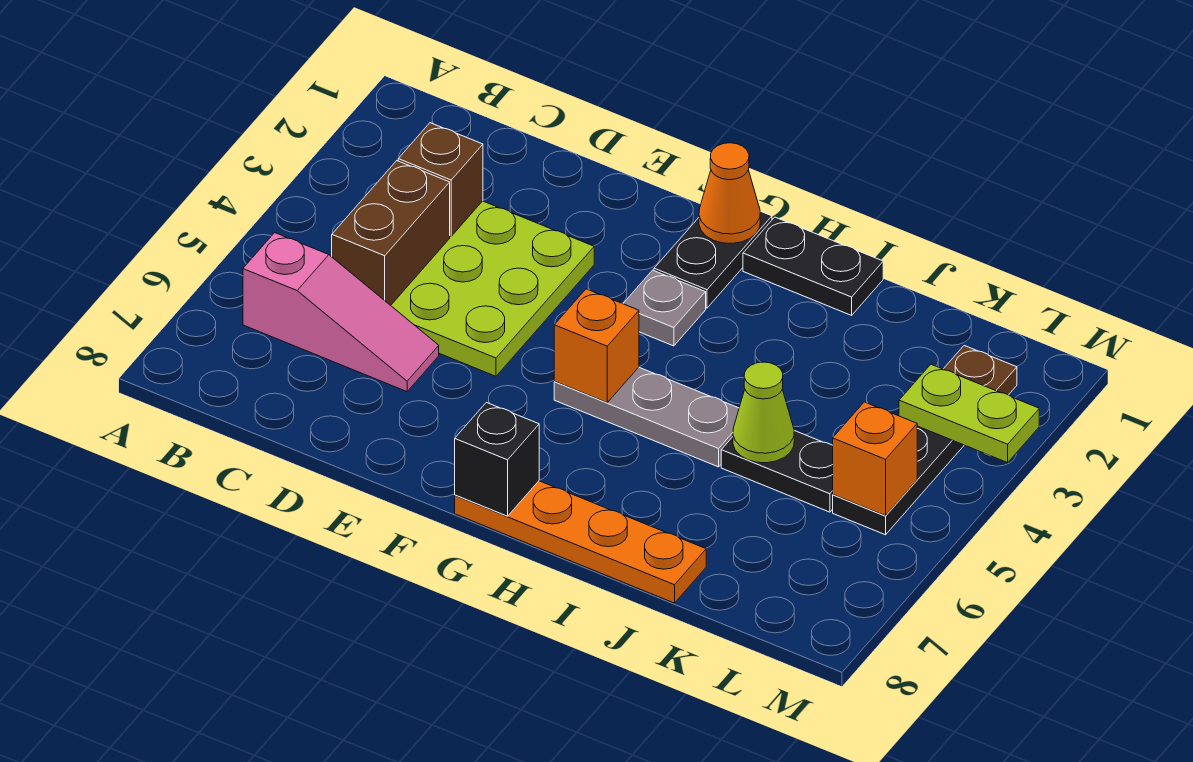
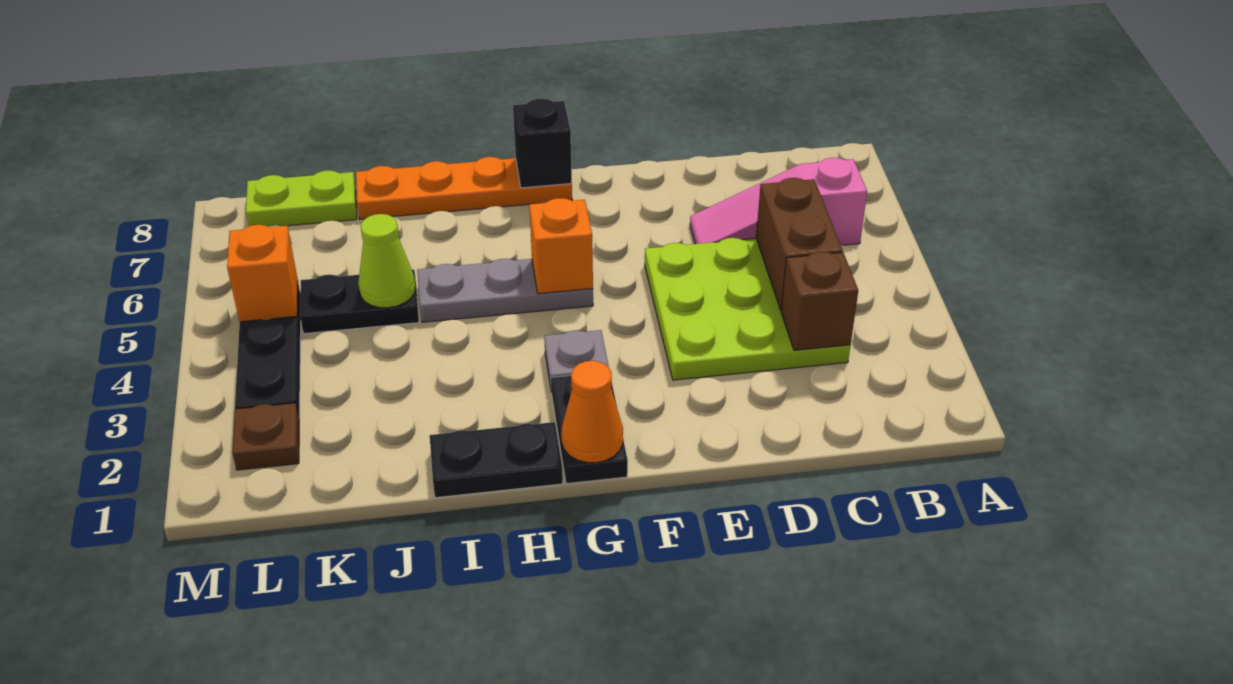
lime plate L3:M3 level 2 -> lime plate K8:L8 level 1

